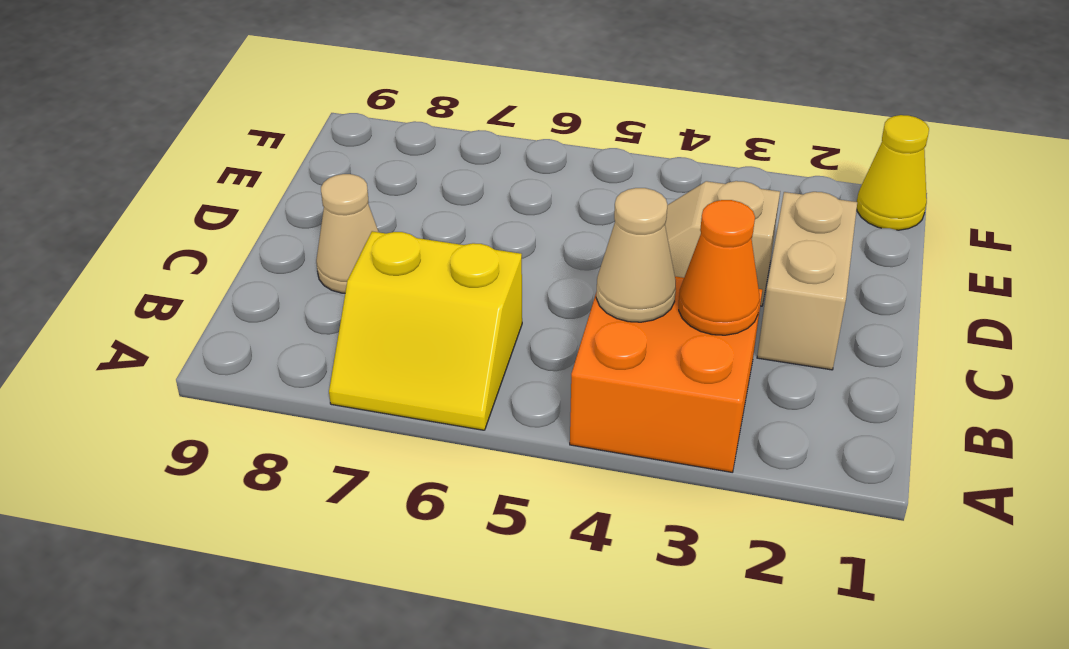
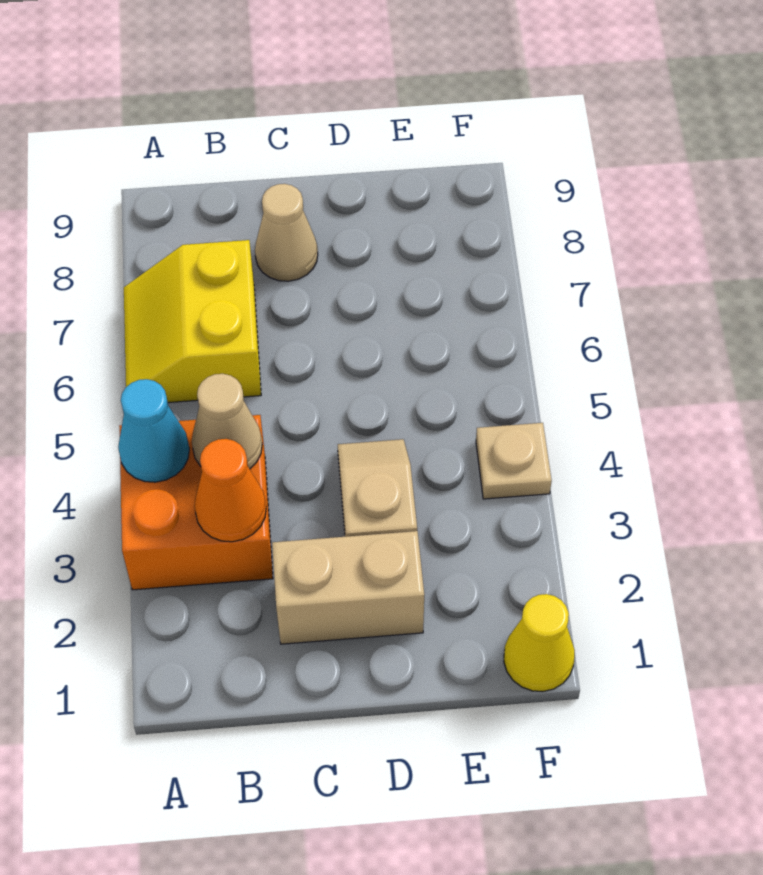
none -> cyan cone A4 level 2
none -> tan plate F4 level 1

